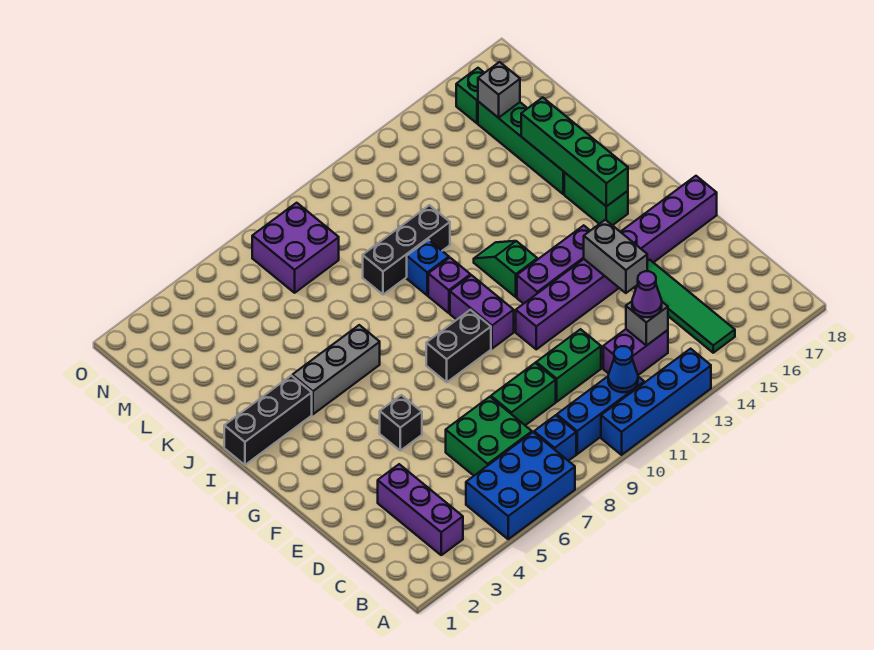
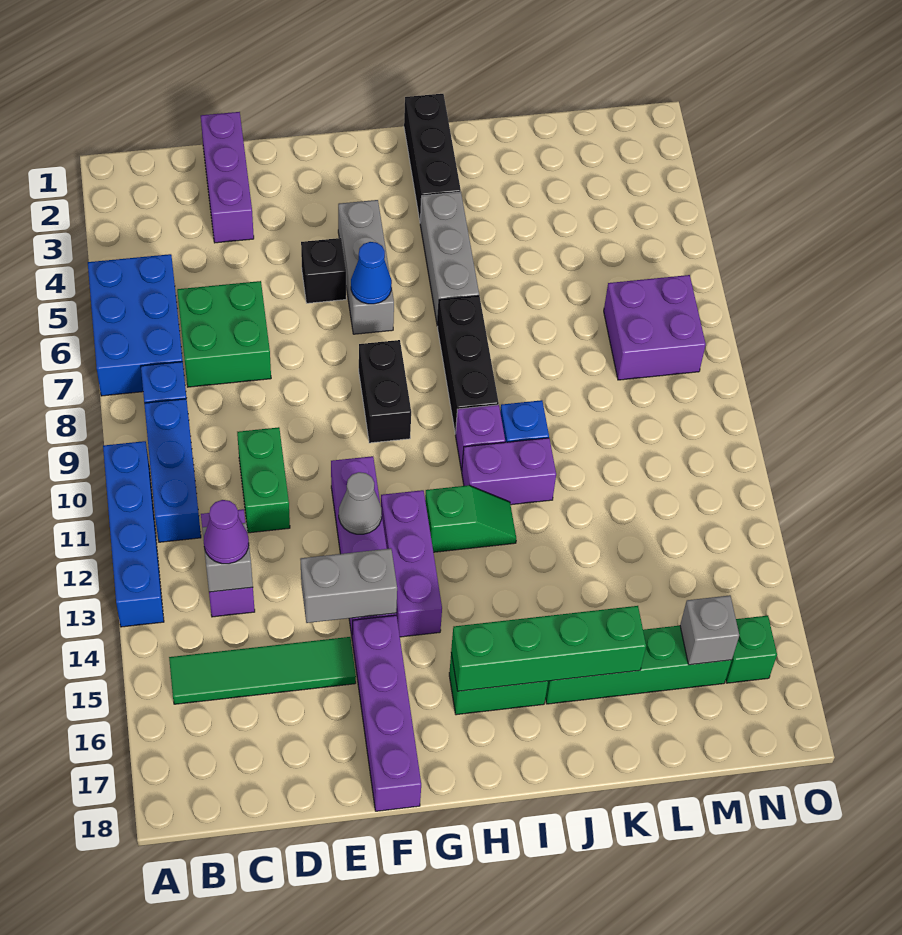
purple brick B3:D3 level 1 -> purple brick D1:D3 level 1
blue cone B11 level 2 -> blue cone G6 level 2
green brick D8:D9 level 1 -> none
none -> grey cone F12 level 2
none -> grey brick G4:G6 level 1
purple brick G10:H10 level 1 -> purple brick I11:J11 level 1
black brick K9:K11 level 1 -> black brick I7:I9 level 1

